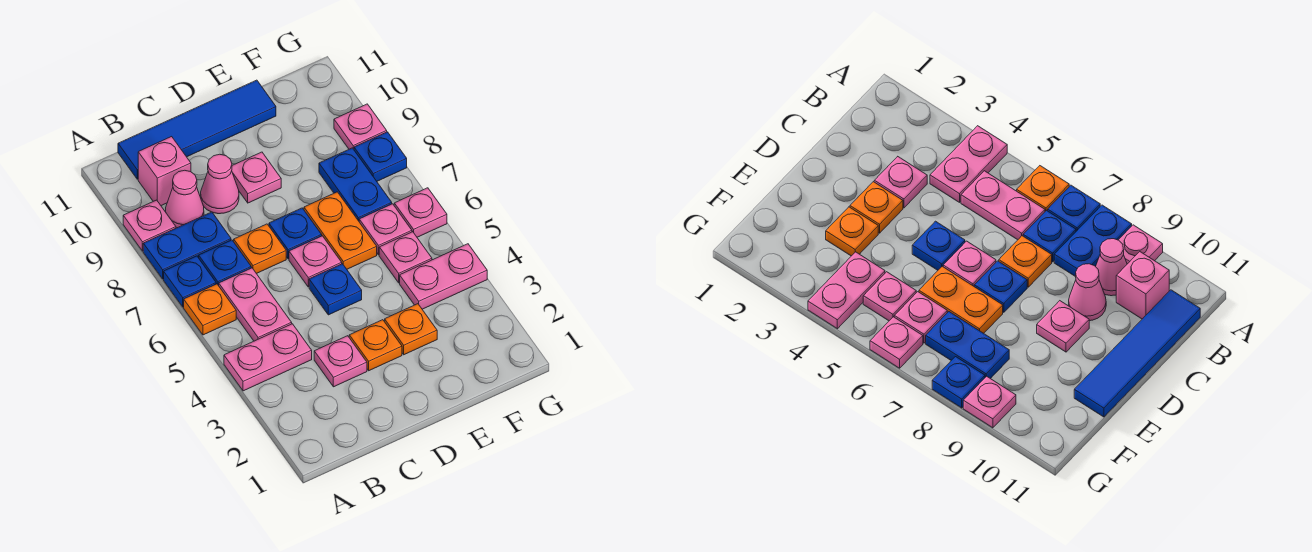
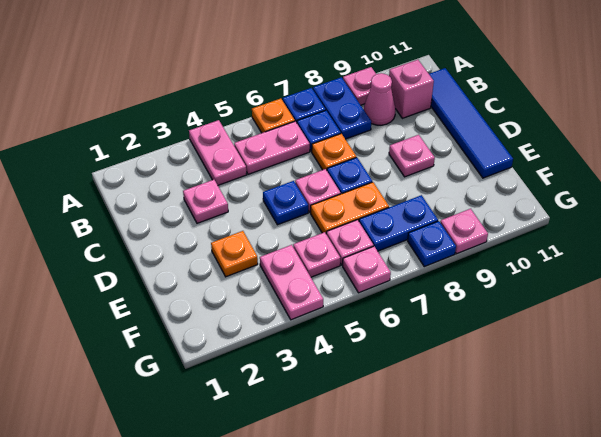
pink cone C9 level 1 -> none
orange plate D3 level 1 -> none

